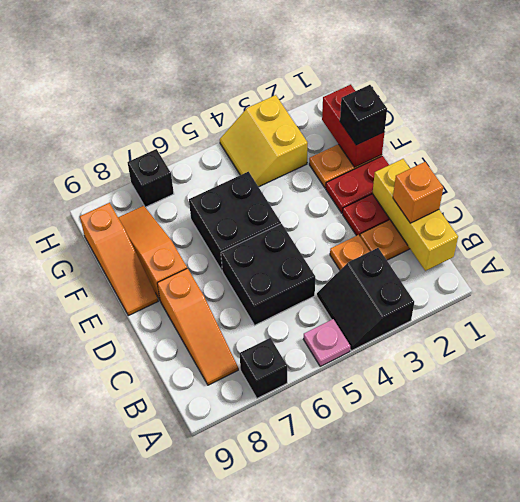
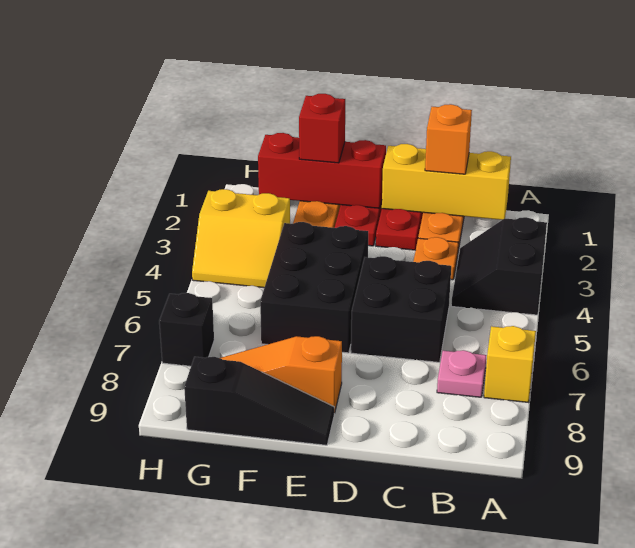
black slope A3:B4 level 1 top 3 -> black slope A3:B4 level 1 top A
pink plate A5 level 1 -> pink plate B7 level 1
black brick A7 level 1 -> yellow brick A7 level 1
orange slope B8:D8 level 1 top D -> none
black brick E5:F6 level 1 -> black brick E4:F6 level 1
orange slope E9:G9 level 1 top G -> black slope E9:G9 level 1 top G
red brick F1:G1 level 2 -> red brick E1:G1 level 2
black brick F1 level 3 -> red brick F1 level 3

